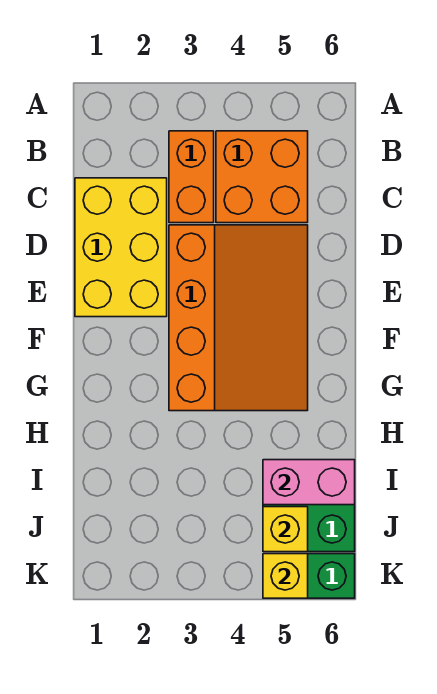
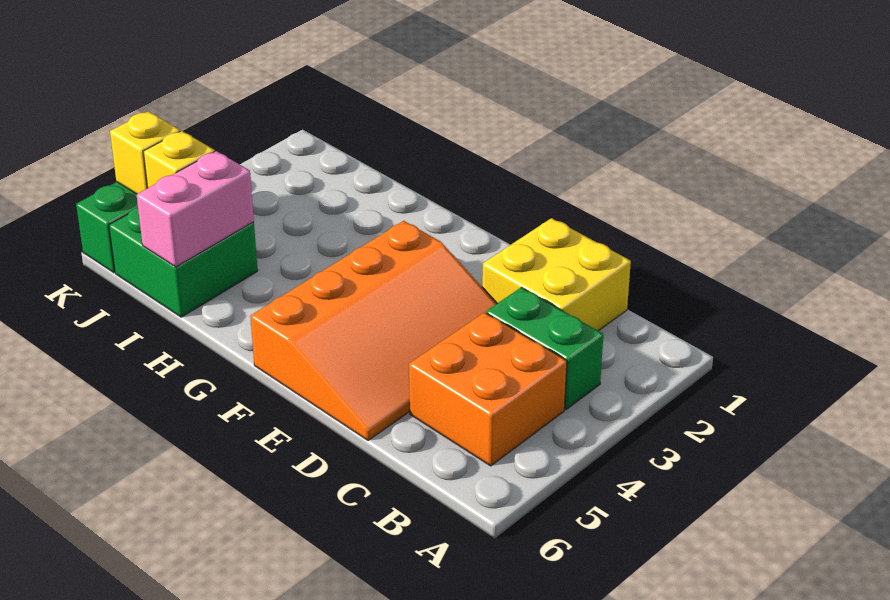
orange brick B3:C3 level 1 -> green brick B3:C3 level 1
yellow brick C1:E2 level 1 -> yellow brick C1:D2 level 1
orange slope D3:G5 level 1 top 3 -> orange slope D3:F6 level 1 top F

